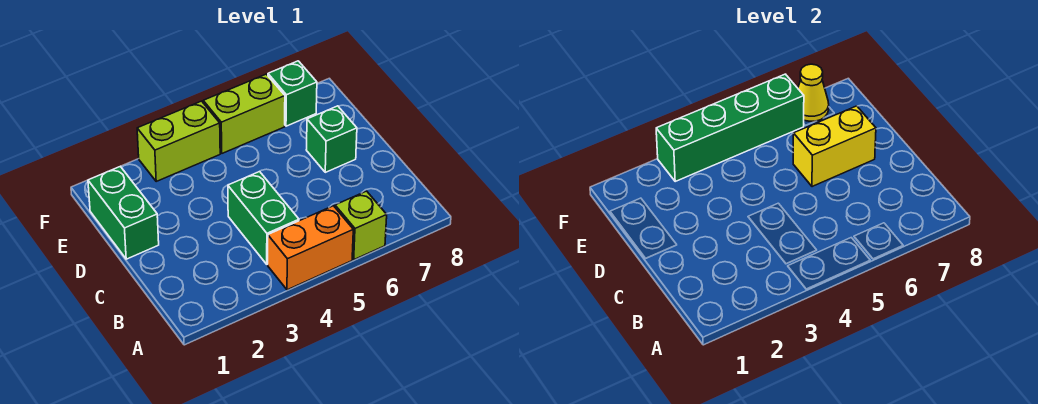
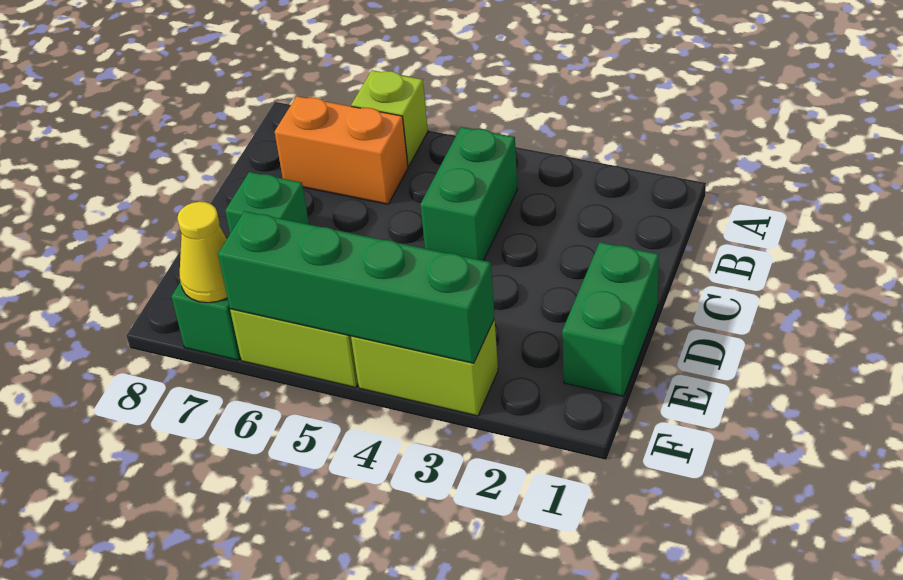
orange brick A4:A5 level 1 -> orange brick B6:B7 level 1
yellow brick D6:D7 level 2 -> none

